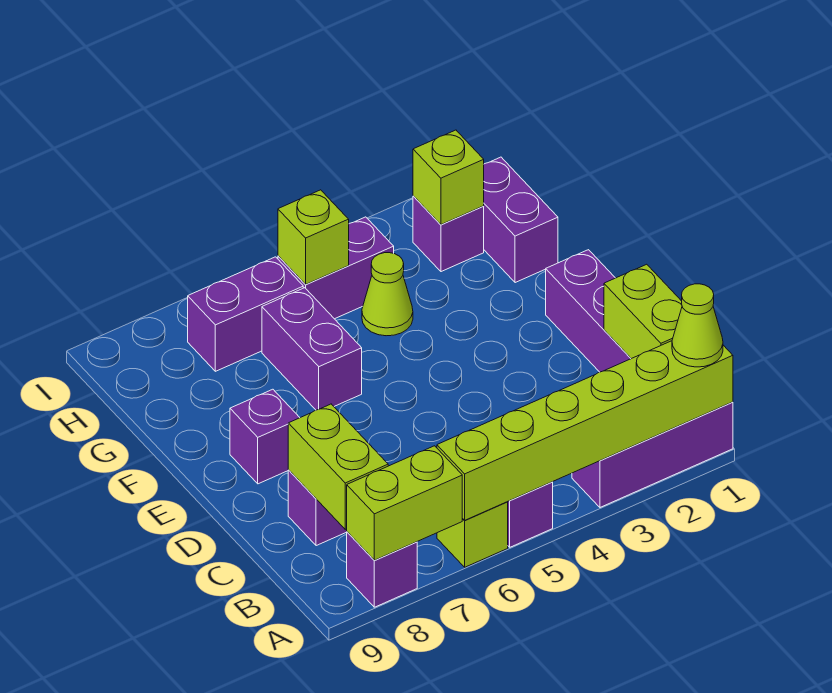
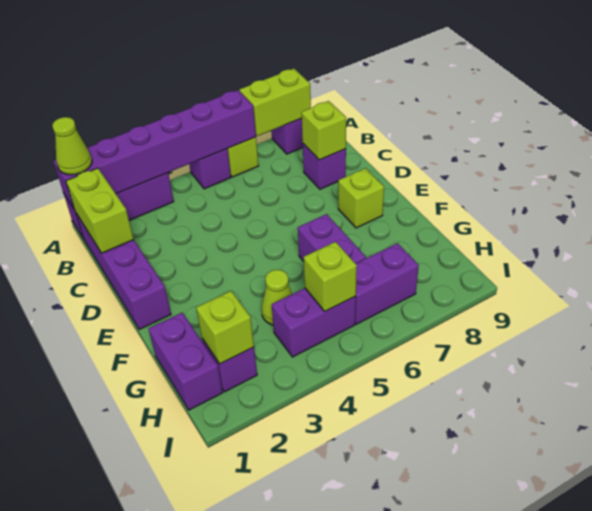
lime brick A1:A6 level 2 -> purple brick A1:A6 level 2
lime brick B8:C8 level 2 -> lime brick C8 level 2
purple brick E8 level 1 -> lime brick E8 level 1

